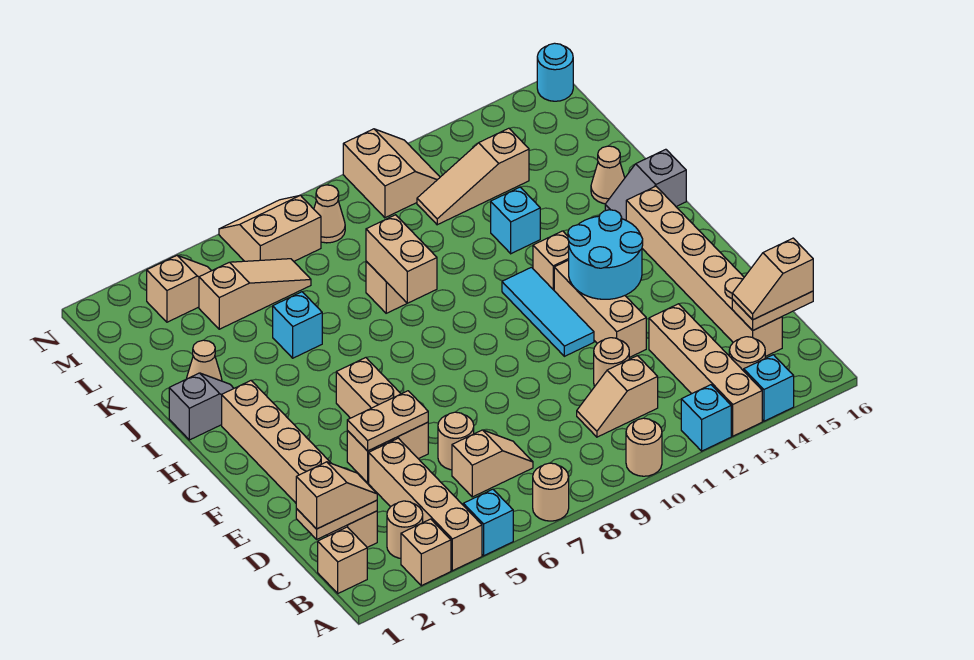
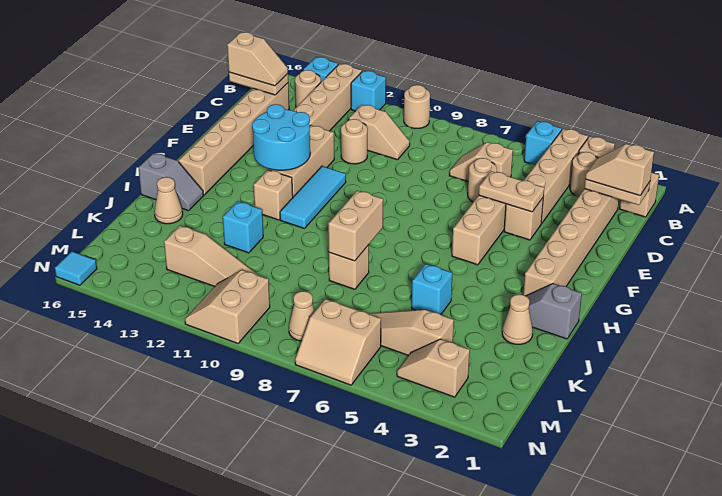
tan round brick A7 level 1 -> none
cyan round brick N16 level 1 -> cyan tile N16 level 1

